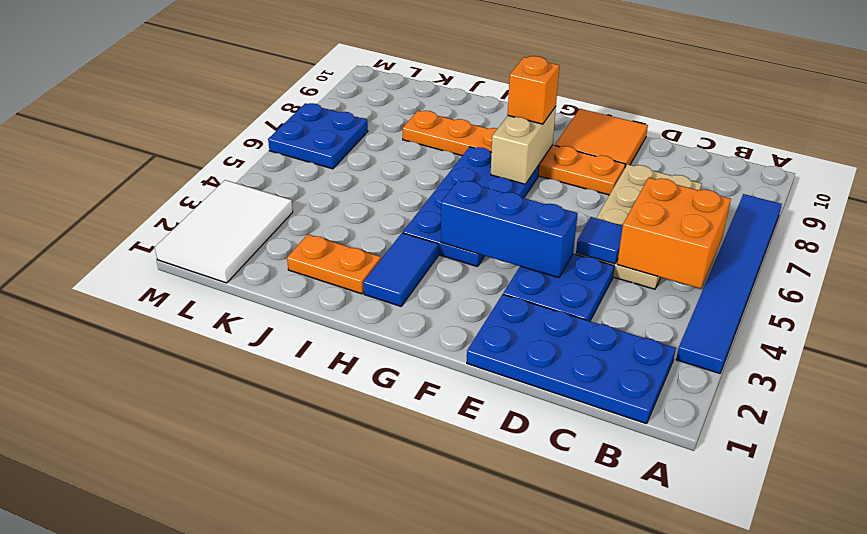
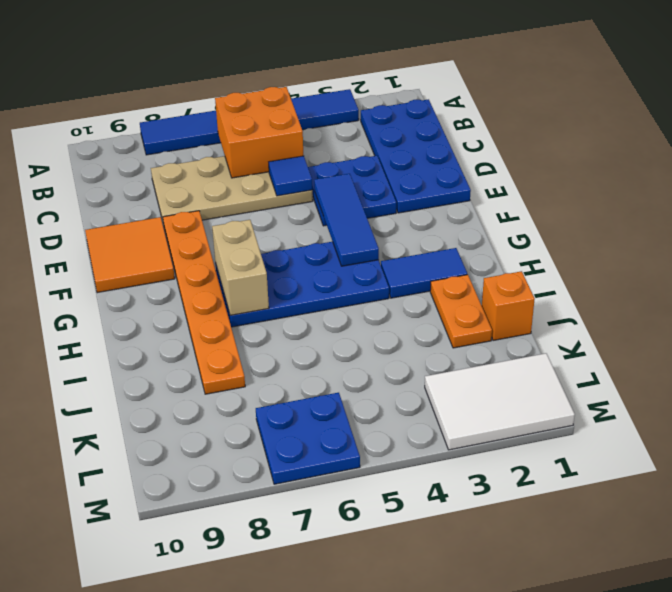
blue brick E4:G4 level 2 -> blue tile E4:G4 level 2
tan brick G7:G8 level 2 -> tan brick G7:H7 level 2
orange brick G8 level 3 -> orange brick J1 level 1

